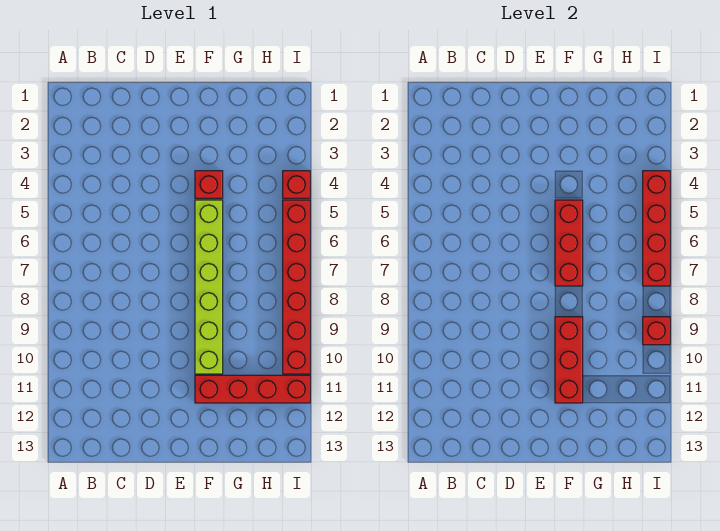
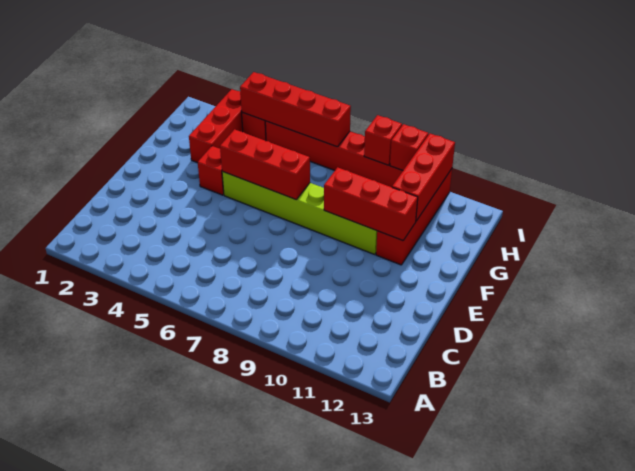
none -> red brick G3:I3 level 1
none -> red brick G11:I11 level 2
none -> red brick I10 level 2

